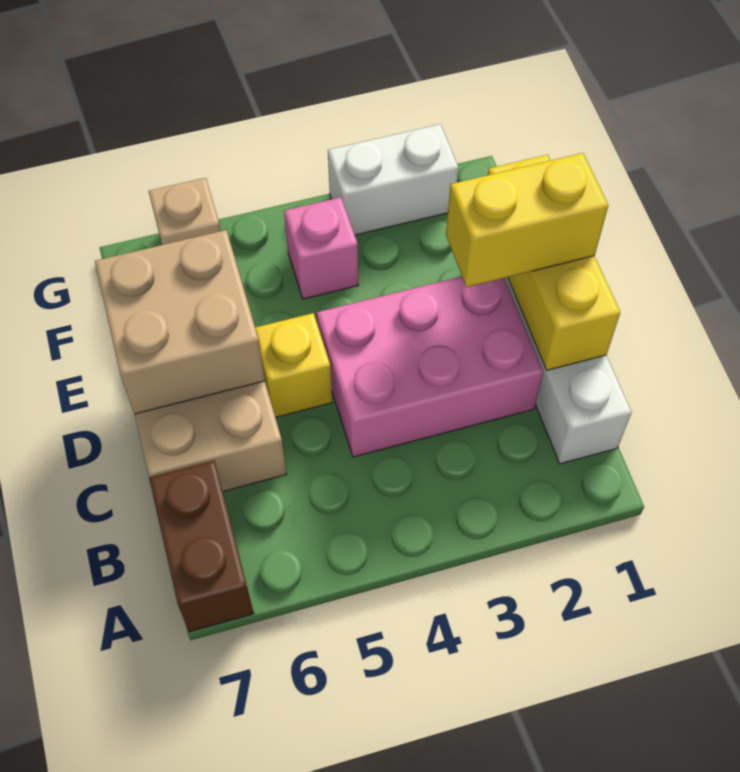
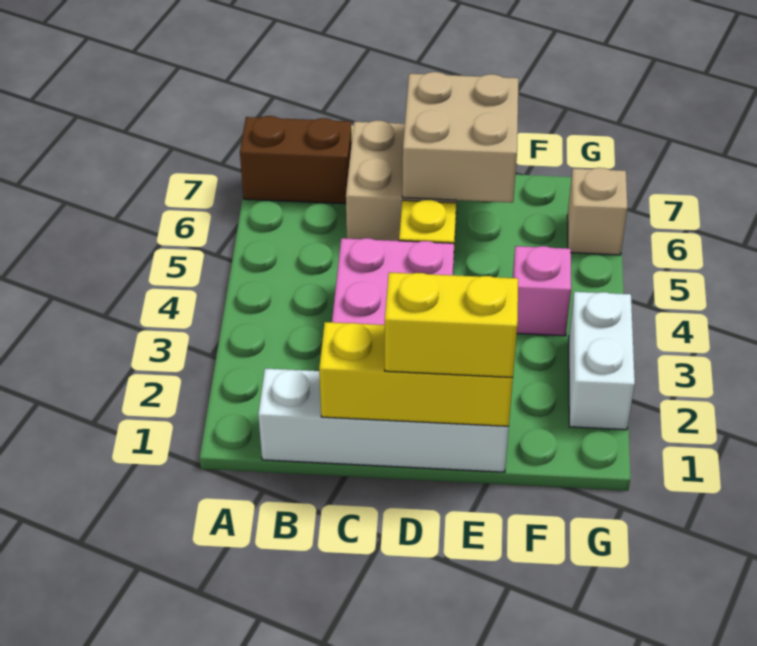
yellow brick D1:D2 level 3 -> yellow brick D1:E1 level 3

